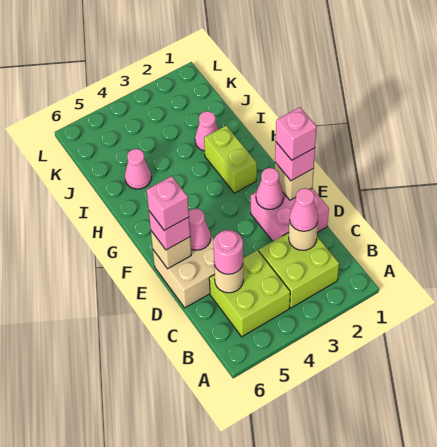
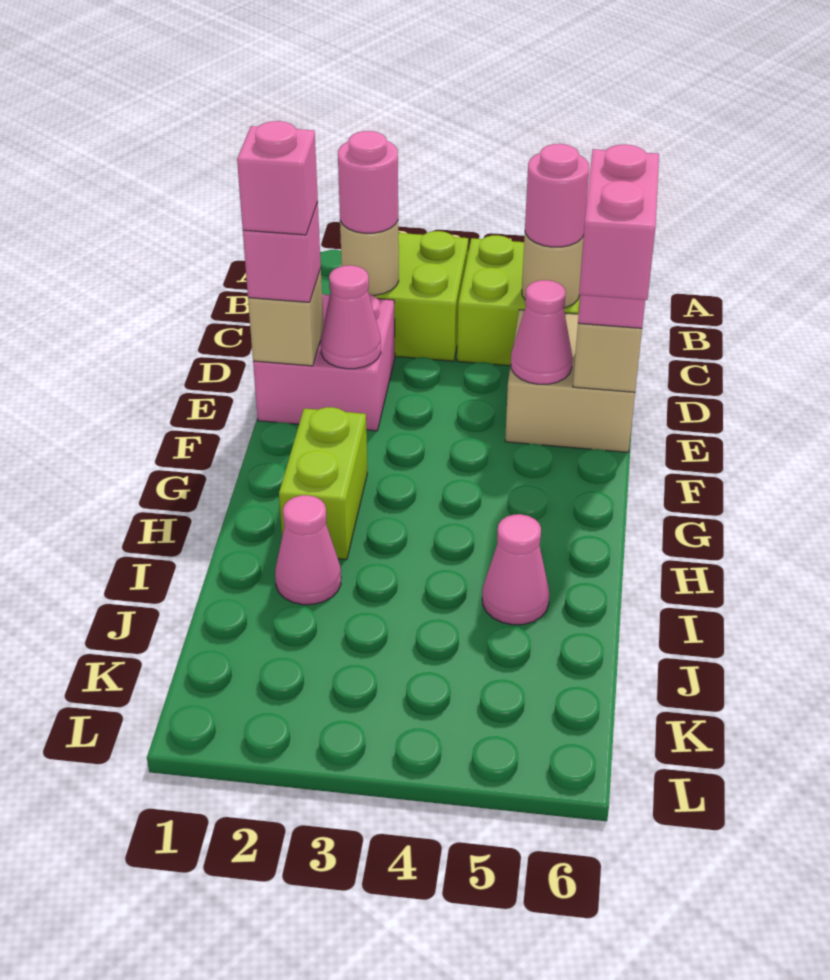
pink cone C2 level 3 -> pink round brick C2 level 3
pink brick E6 level 4 -> pink brick E6:F6 level 4

